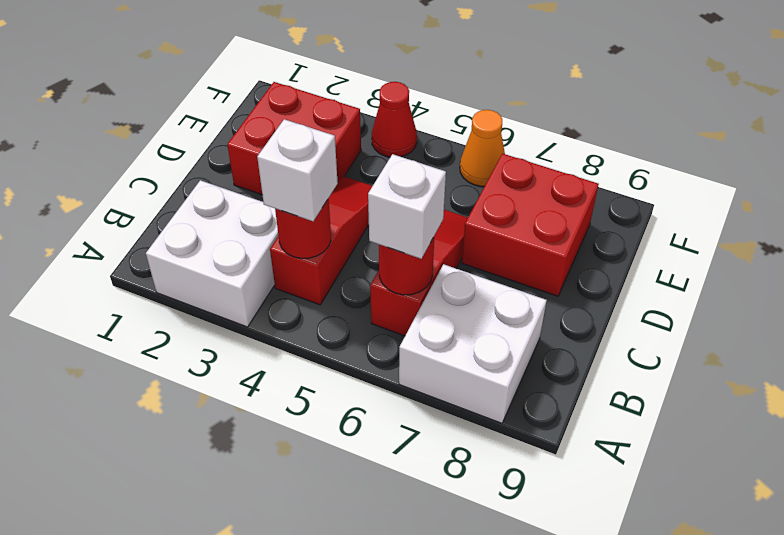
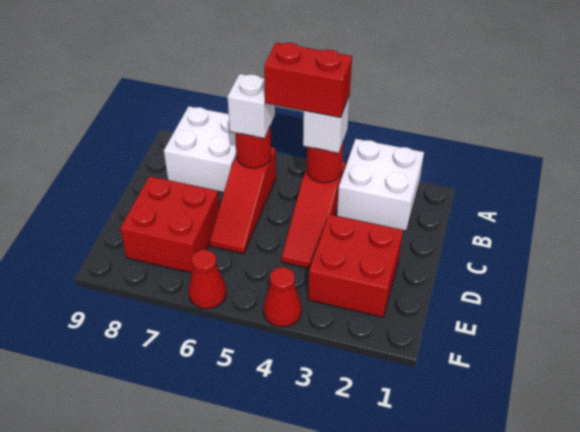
none -> red brick B4:B5 level 4
orange cone F6 level 1 -> red cone F6 level 1

